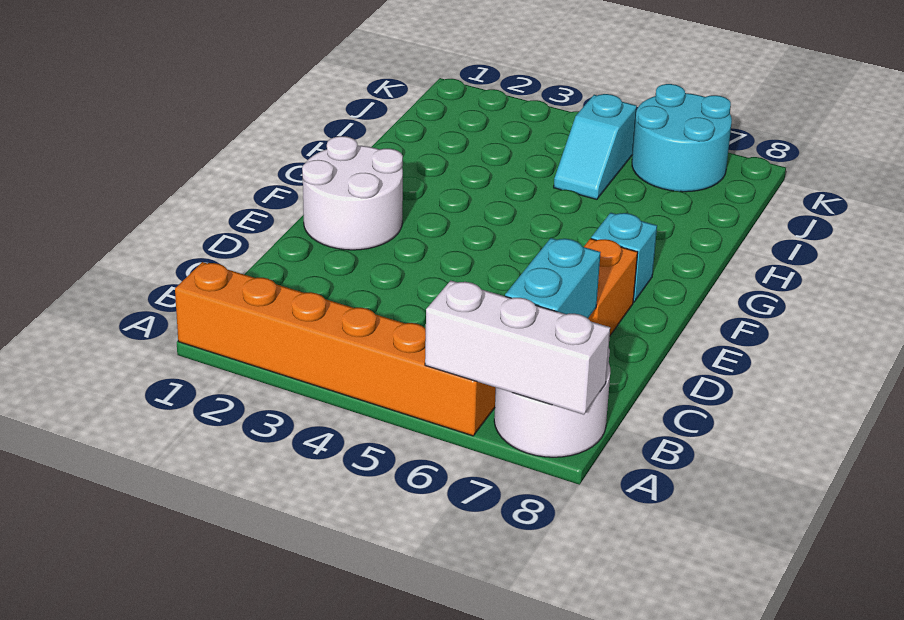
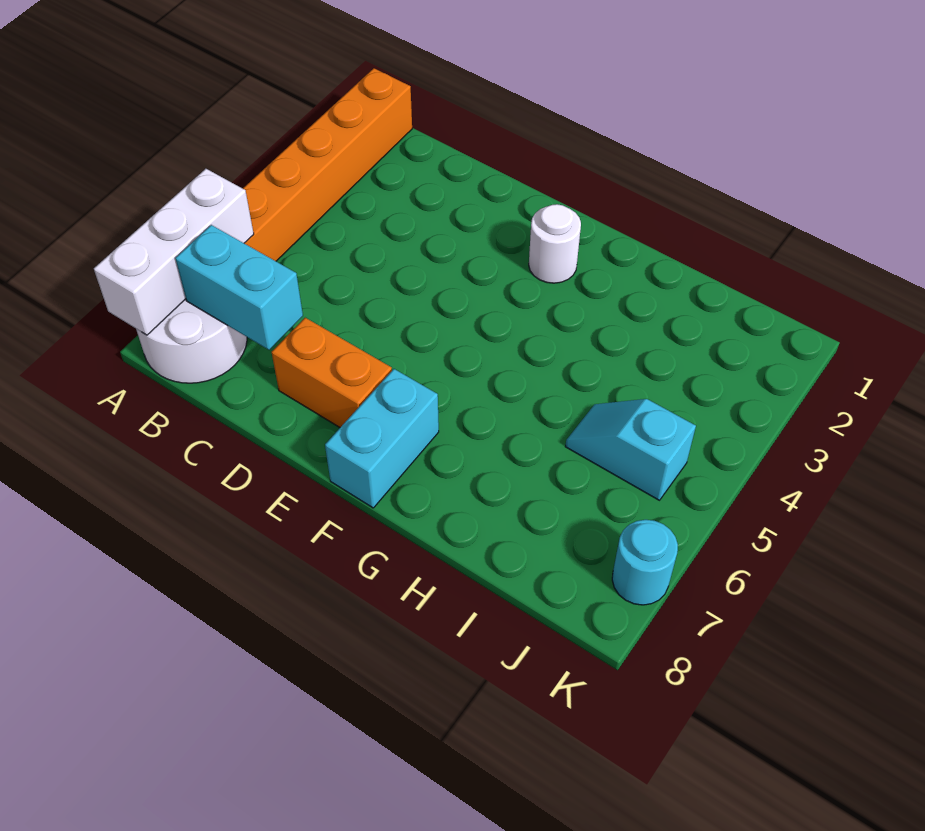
white round brick E1:F2 level 1 -> white round brick F2 level 1
cyan brick F7 level 1 -> cyan brick F7:F8 level 1
cyan round brick J6:K7 level 1 -> cyan round brick K7 level 1

